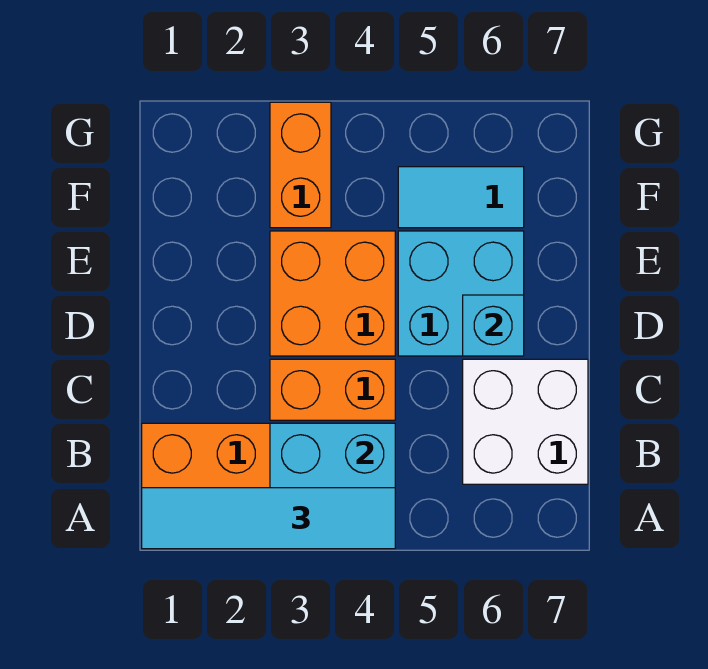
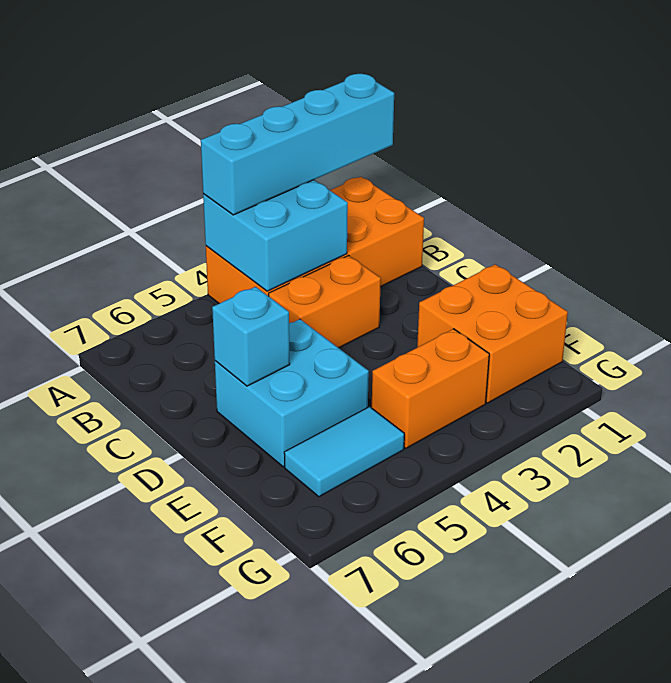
cyan tile A1:A4 level 3 -> cyan brick A1:A4 level 3
white brick B6:C7 level 1 -> none
orange brick D3:E4 level 1 -> orange brick E1:F2 level 1
orange brick F3:G3 level 1 -> orange brick F3:F4 level 1

